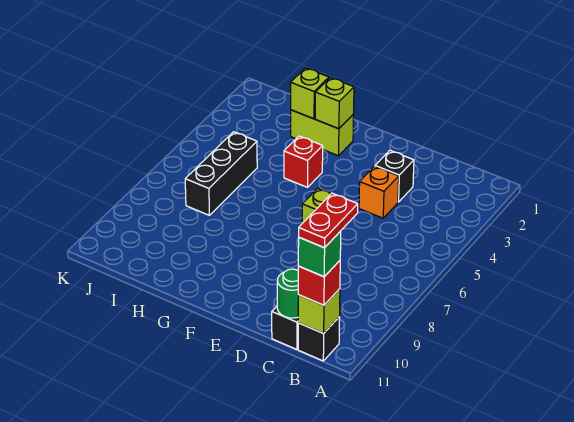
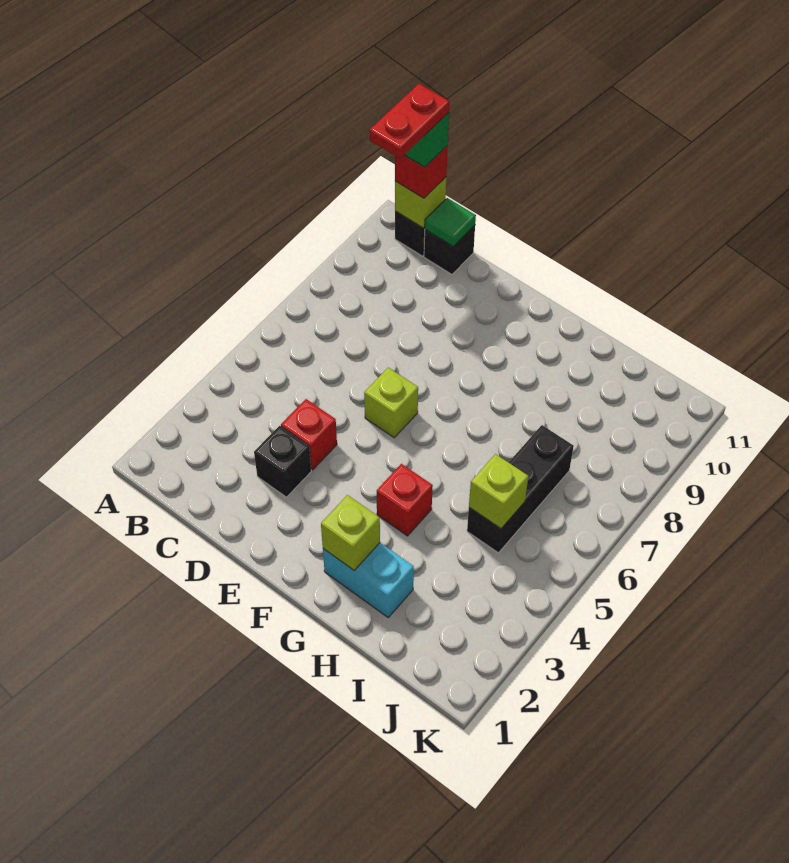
green round brick C11 level 2 -> green tile C11 level 2
orange brick D4 level 1 -> red brick D4 level 1
lime brick G2:H2 level 1 -> cyan brick G2:H2 level 1
lime brick H2 level 2 -> lime brick I5 level 2

